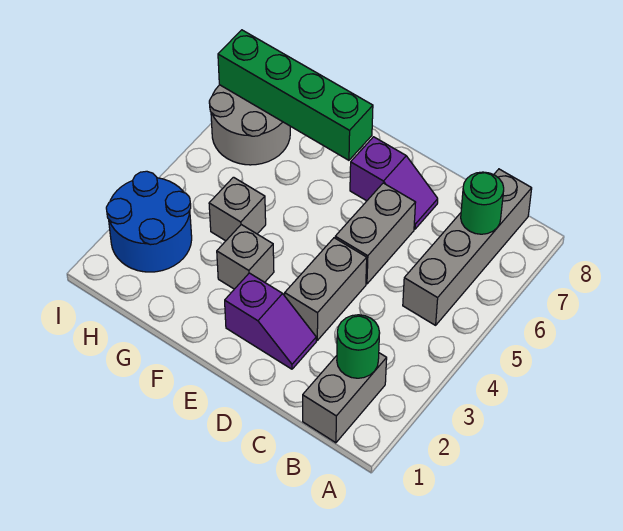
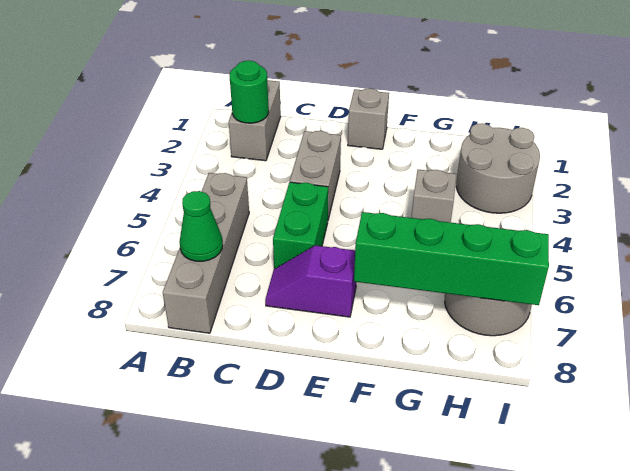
green round brick B7 level 2 -> green cone B7 level 2
purple slope D2:E2 level 1 top E -> none
grey brick D5:D6 level 1 -> green brick D5:D6 level 1
grey brick F3 level 1 -> grey brick E1 level 1
blue round brick H2:I3 level 1 -> grey round brick H2:I3 level 1

